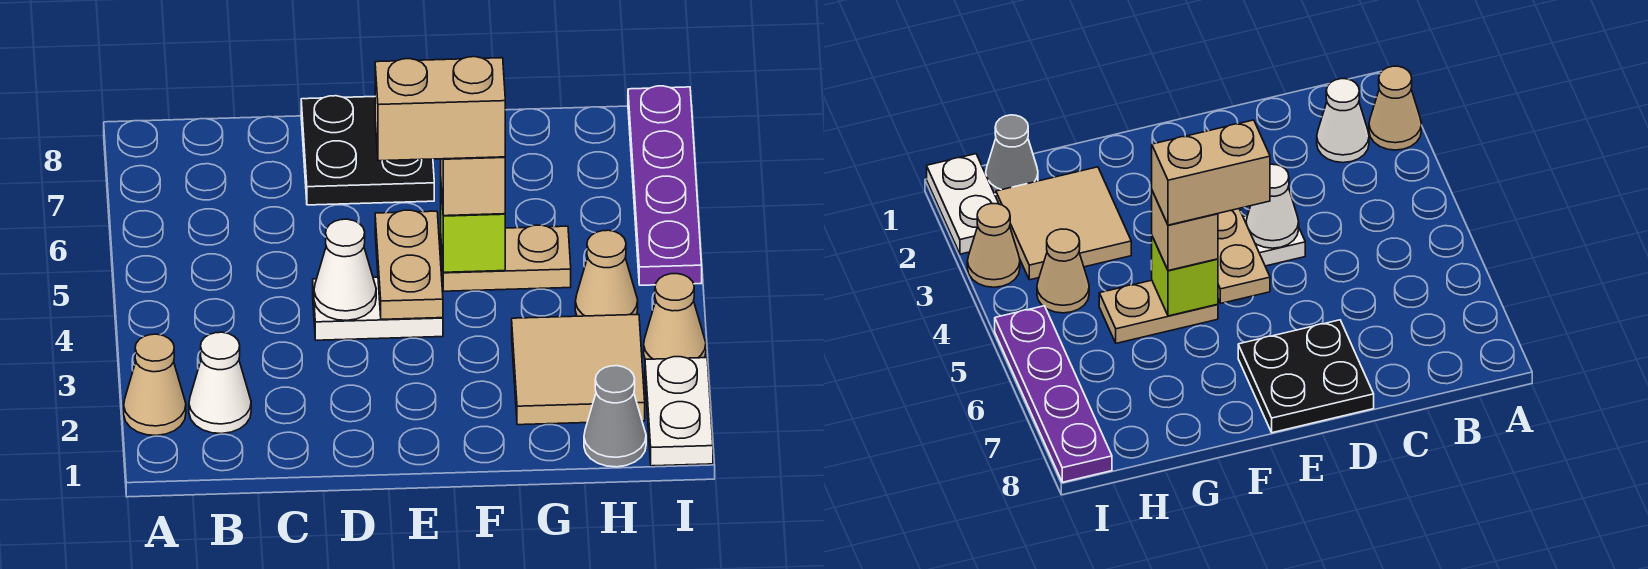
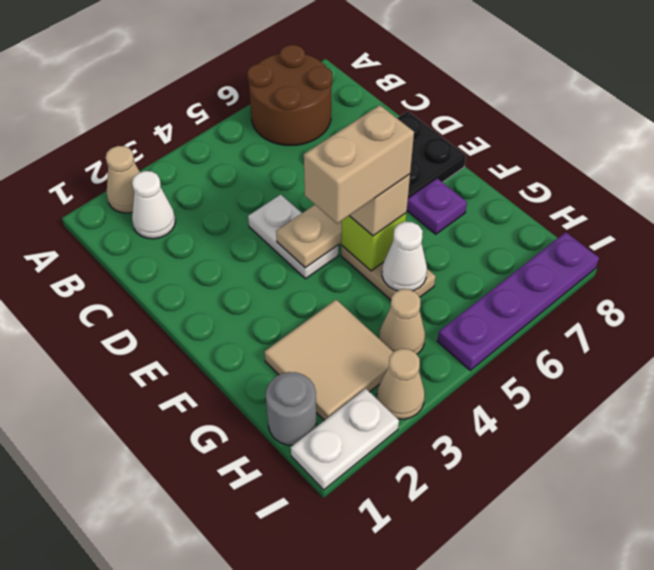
none -> brown round brick A6:B7 level 1
white cone D4 level 2 -> white cone G5 level 2
tan brick E5:F5 level 4 -> tan brick F4:F5 level 4
none -> purple plate F7 level 1
grey cone H1 level 1 -> grey round brick H1 level 1

